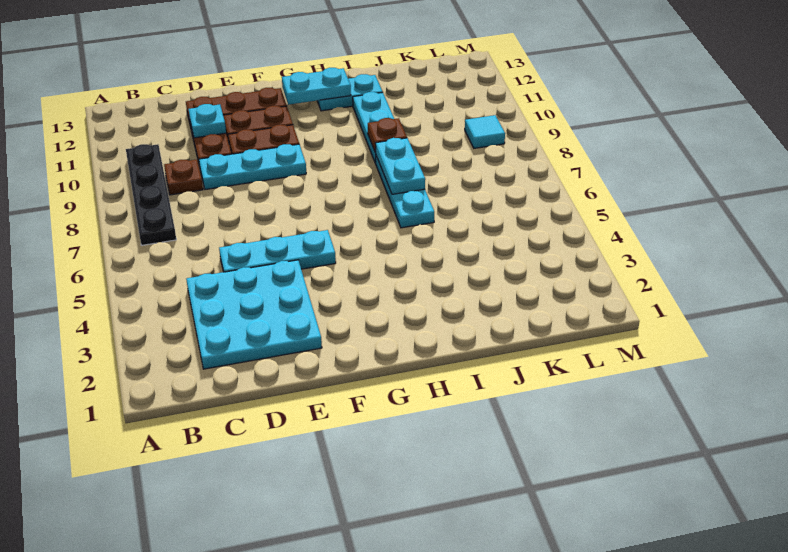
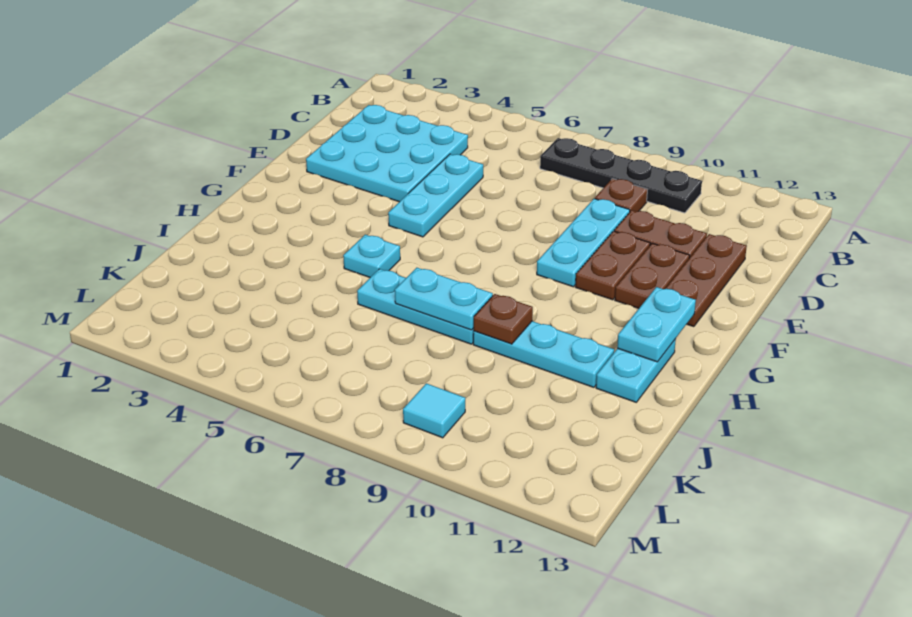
cyan plate D11 level 2 -> cyan plate H5 level 1

